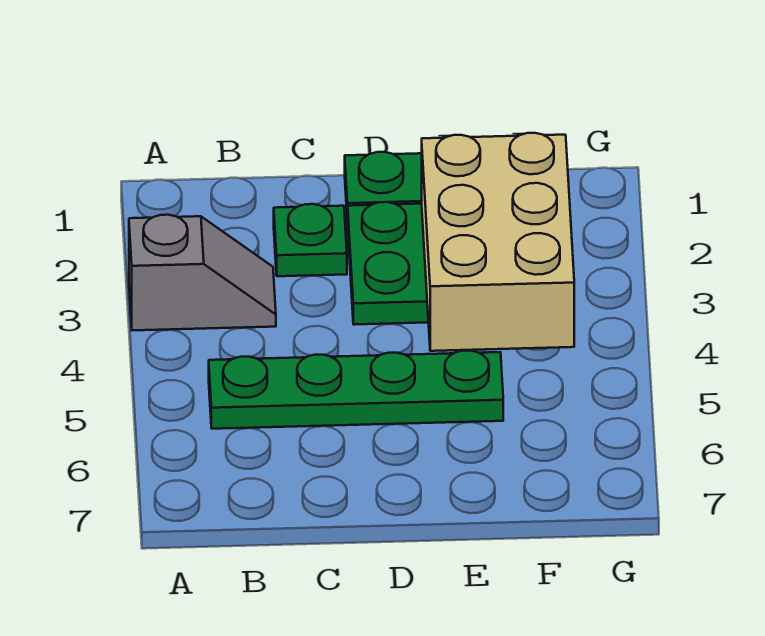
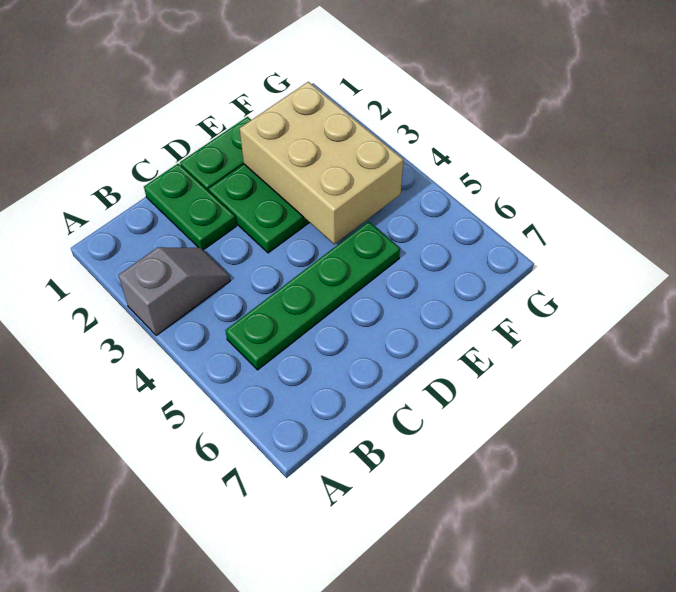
green plate C2 level 1 -> green plate C1:C2 level 1

